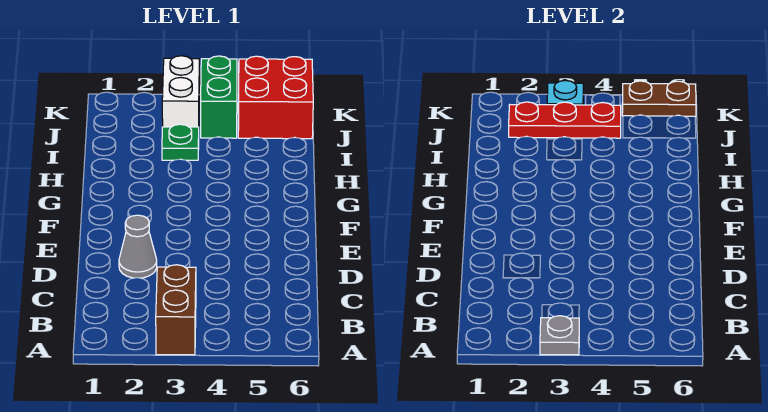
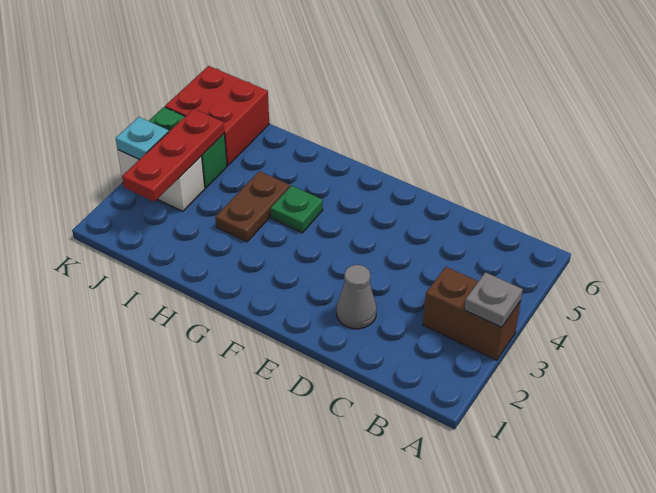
green plate I3 level 1 -> green plate G4 level 1
brown plate K5:K6 level 2 -> brown plate H3:H4 level 1

